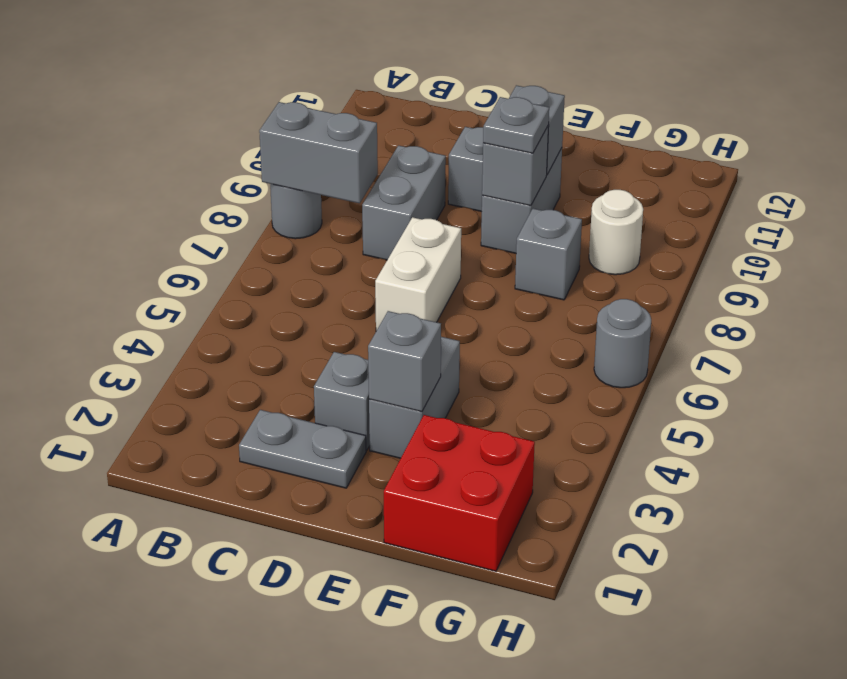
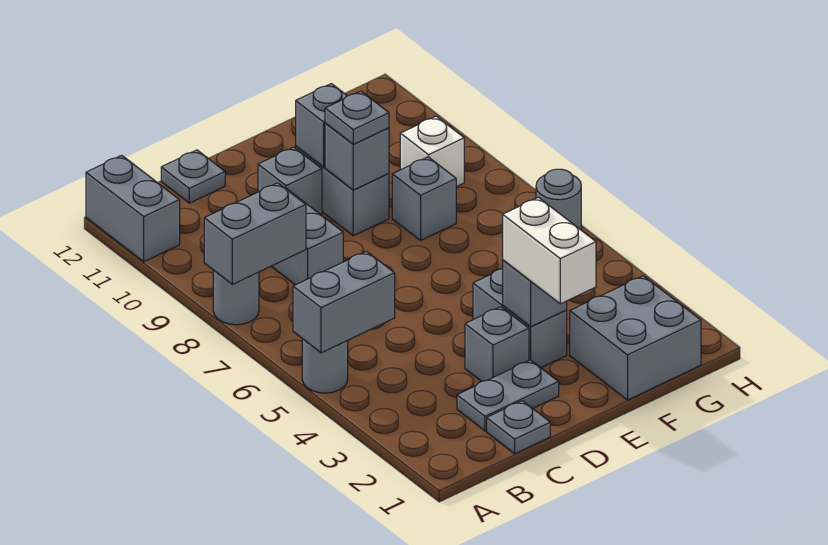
none -> grey round brick A5 level 1
none -> grey brick A5:B5 level 2
none -> grey brick A11:A12 level 1
none -> grey plate C1 level 1
none -> grey plate C12 level 1
white brick D6:D7 level 1 -> white brick E2:E3 level 3
red brick F1:G2 level 1 -> grey brick F1:G2 level 1
white round brick G9 level 1 -> white brick G9 level 1

